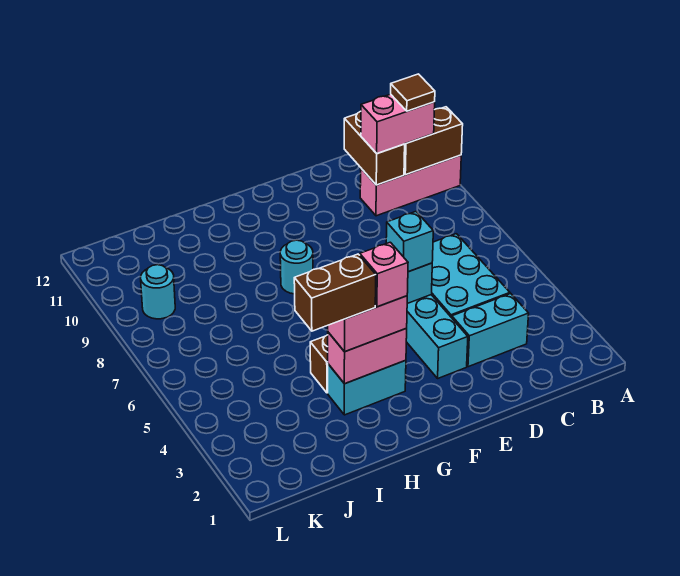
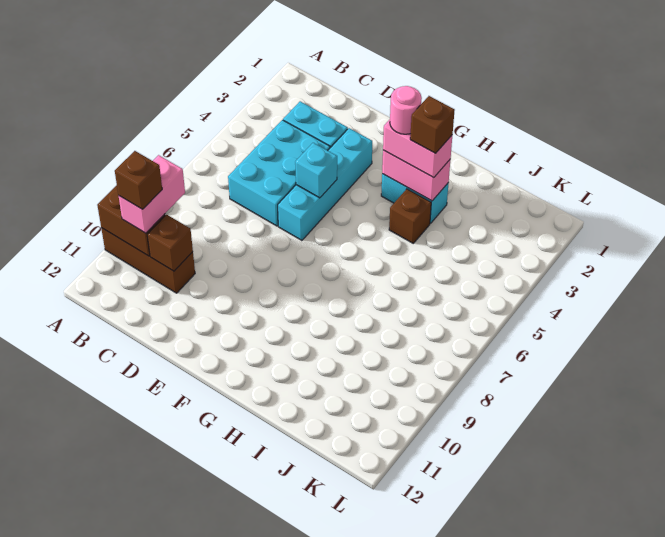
pink brick A10:C10 level 1 -> brown brick A10:C10 level 1
pink brick B10:C10 level 3 -> pink brick B9:B10 level 3
brown tile B10 level 4 -> brown brick B10 level 4
brown brick C10:C11 level 2 -> brown brick C10 level 2
cyan brick E5 level 3 -> none
pink brick G3 level 4 -> pink round brick G3 level 4
cyan round brick G8 level 1 -> none
brown brick H3:I3 level 4 -> brown brick H3 level 4
cyan round brick K9 level 1 -> none

